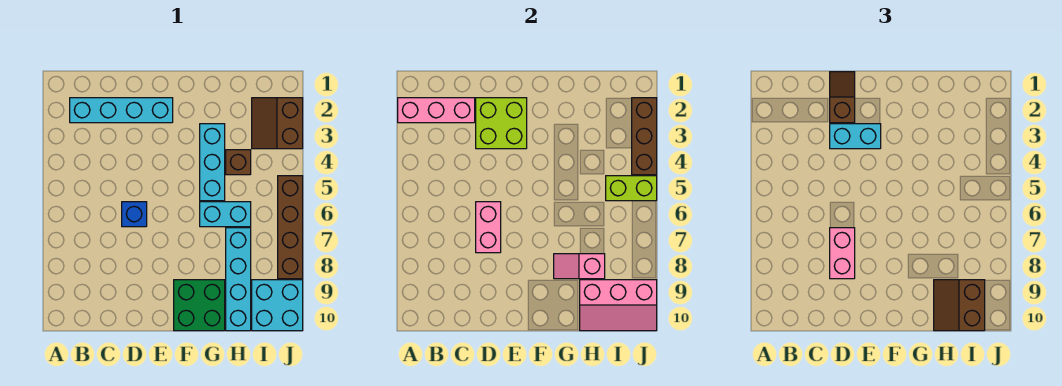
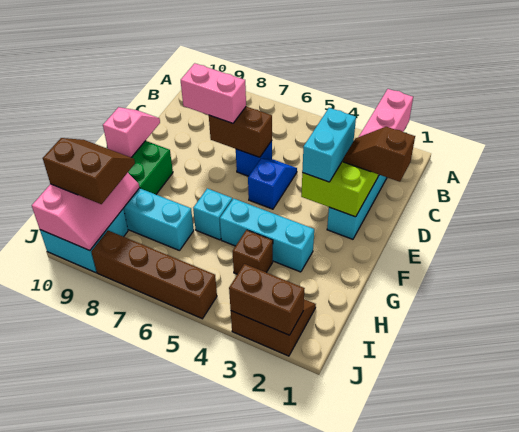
brown slope D1:D2 level 3 top 2 -> brown slope D1:D2 level 3 top 1
none -> blue slope D5:E5 level 1 top E
pink brick D6:D7 level 2 -> brown brick D6:D7 level 2
cyan brick G6:H6 level 1 -> cyan brick G6 level 1
pink slope G8:H8 level 2 top H -> pink slope E10:F10 level 2 top F
pink slope H9:J10 level 2 top 9 -> pink slope H9:J10 level 2 top 10
lime brick I5:J5 level 2 -> none
brown brick J2:J4 level 2 -> brown brick J2:J3 level 2

